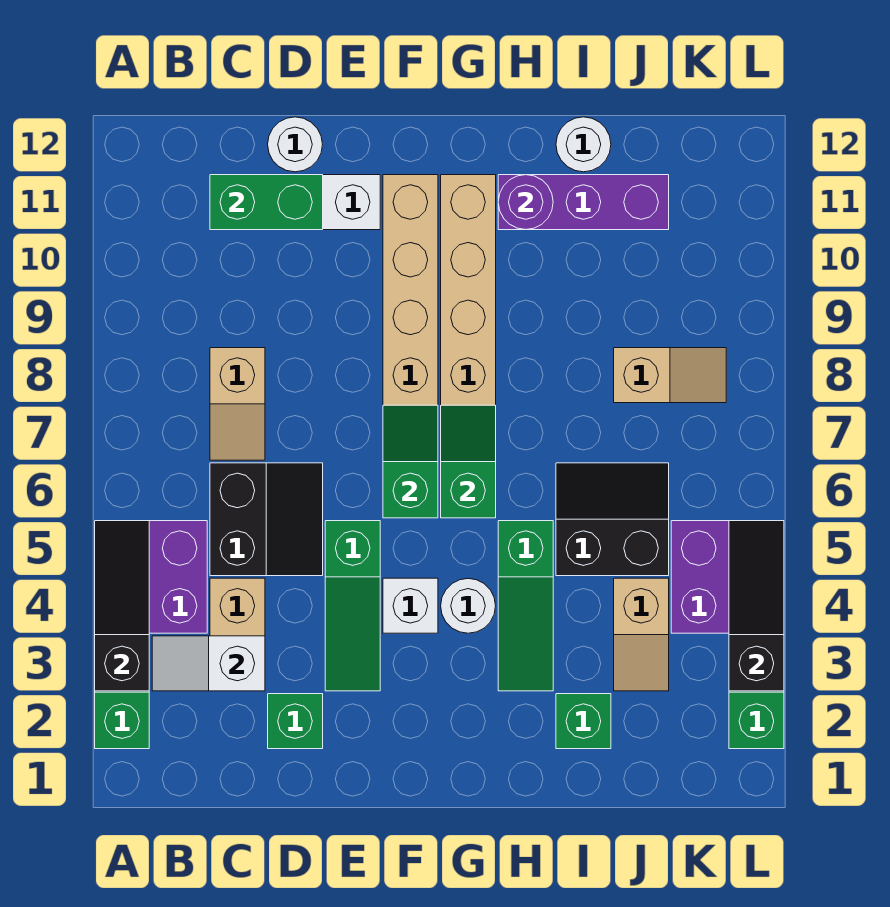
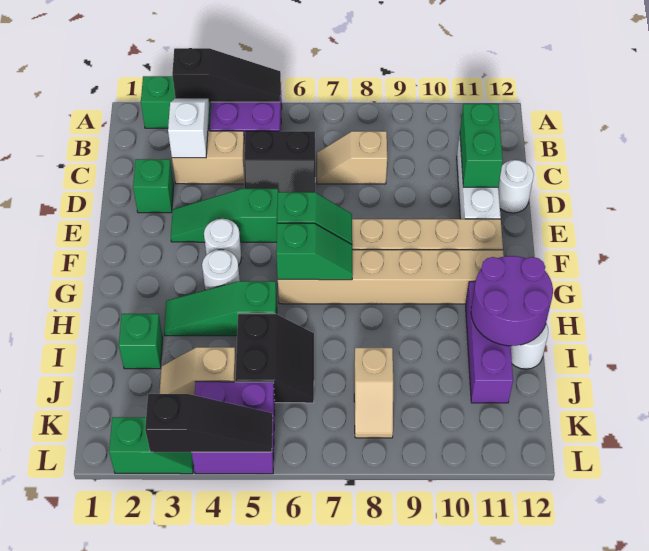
white brick F4 level 1 -> white round brick F4 level 1
purple round brick H11 level 2 -> purple round brick H11:I12 level 2

